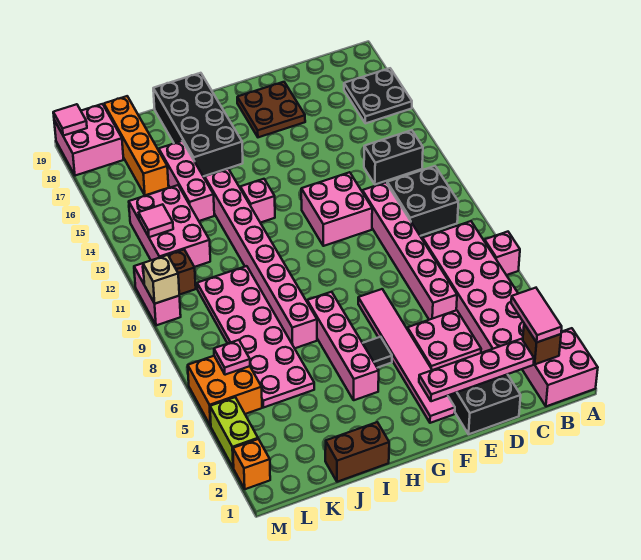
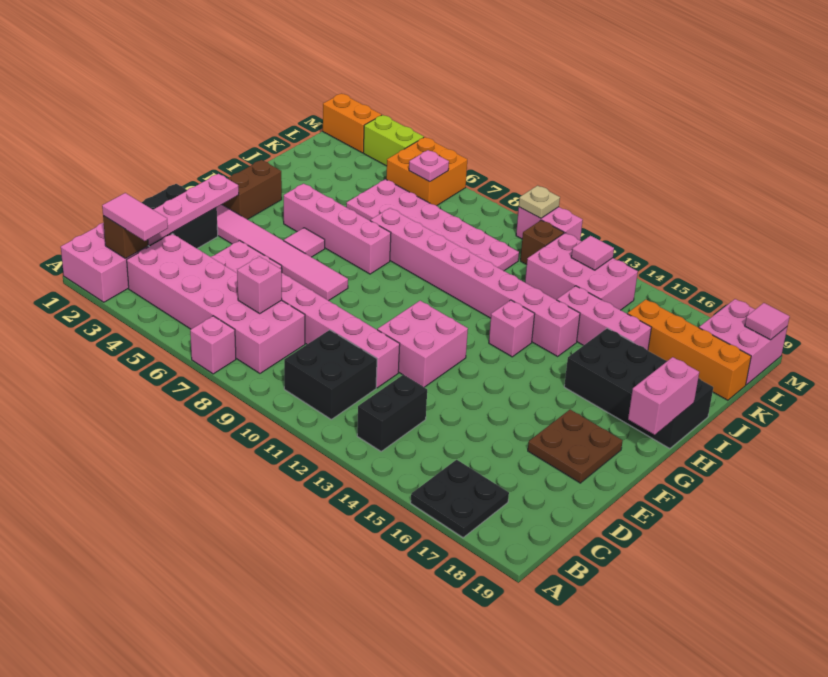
none -> pink brick C7 level 2
black tile G5 level 1 -> pink tile G5 level 1
none -> pink brick G19:H19 level 2
brown brick I1:J1 level 1 -> brown brick G2:H2 level 1
orange brick M2 level 1 -> orange brick M1:M2 level 1
tan brick M10 level 2 -> tan plate M10 level 2

